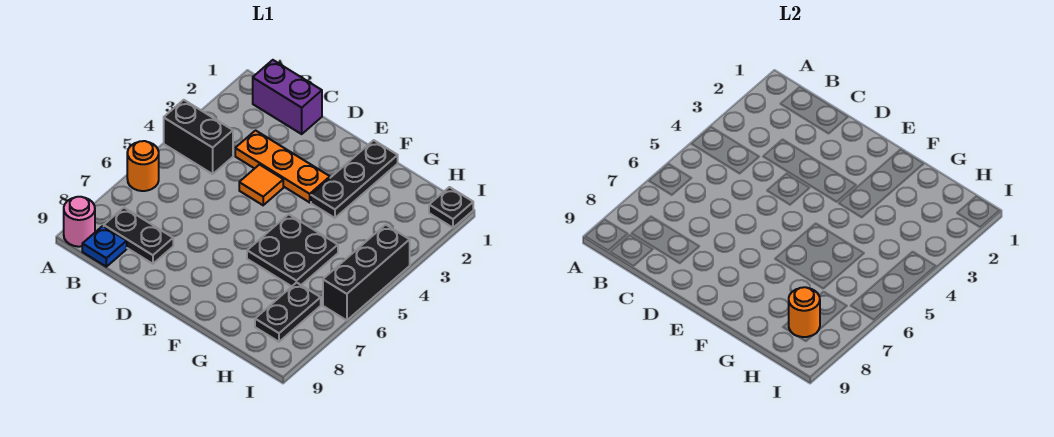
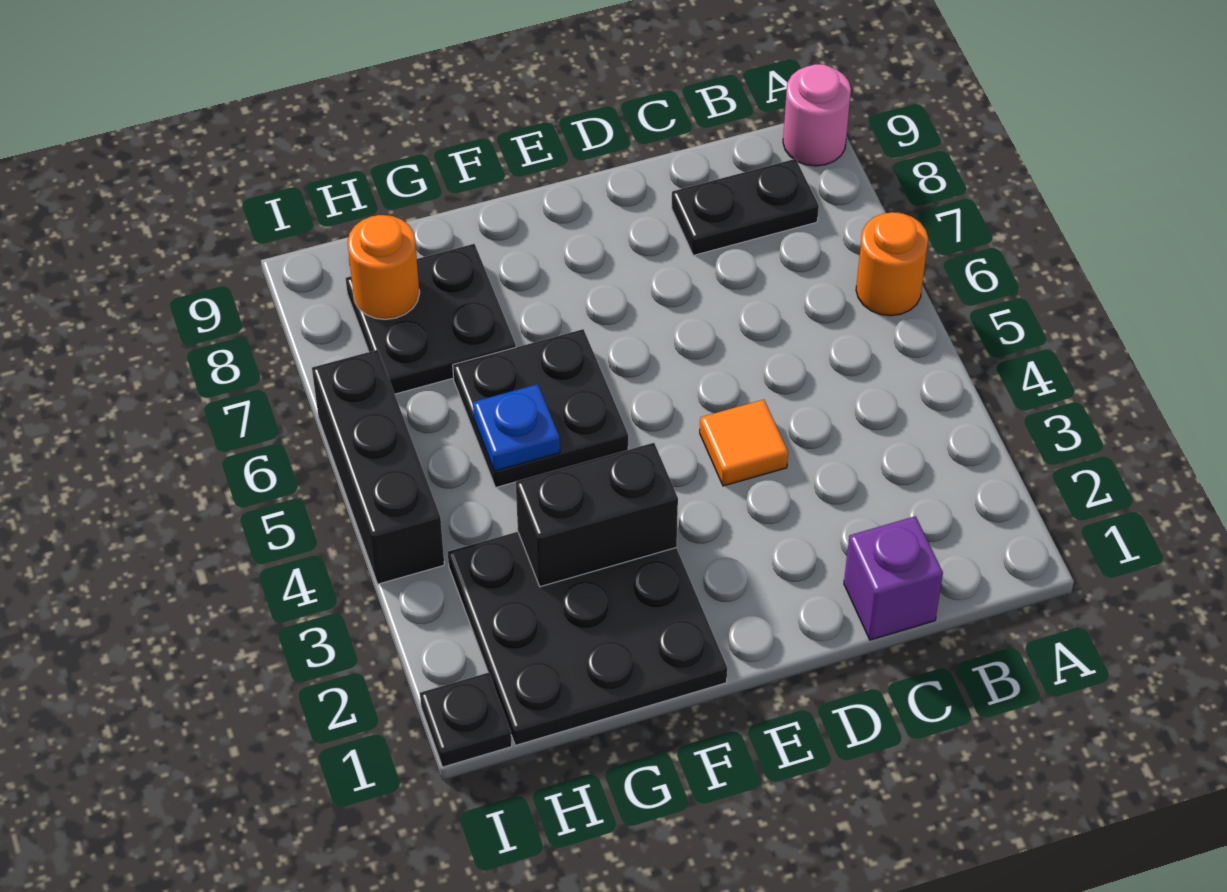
black brick A4:B4 level 1 -> black brick F3:G3 level 2
purple brick B1:C1 level 1 -> purple brick C1 level 1
blue plate B9 level 1 -> blue plate G5 level 2
orange plate C3:E3 level 1 -> none
black plate F1:F3 level 1 -> black plate F1:H3 level 1
black plate H7:H8 level 1 -> black plate G7:H8 level 1

